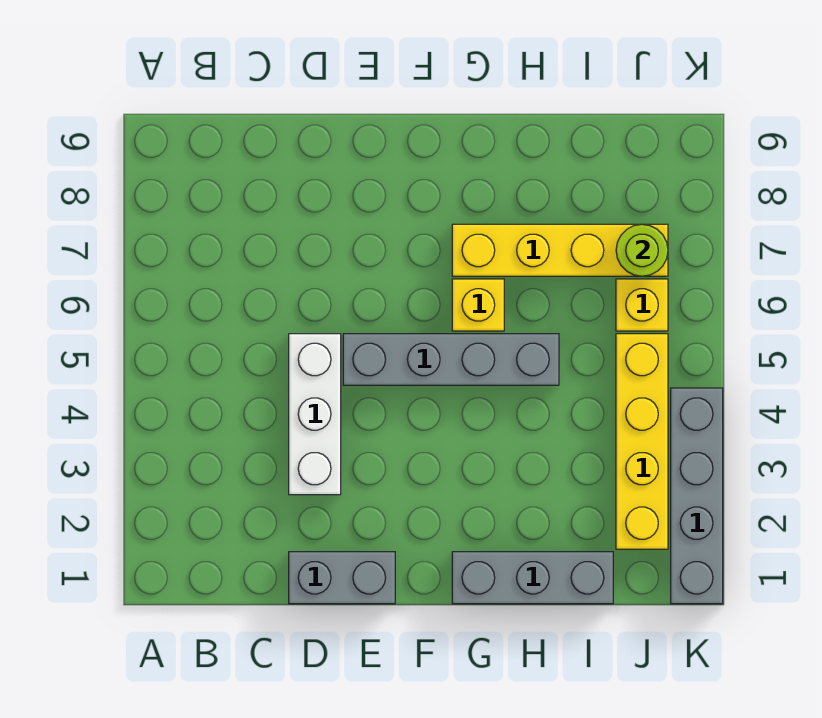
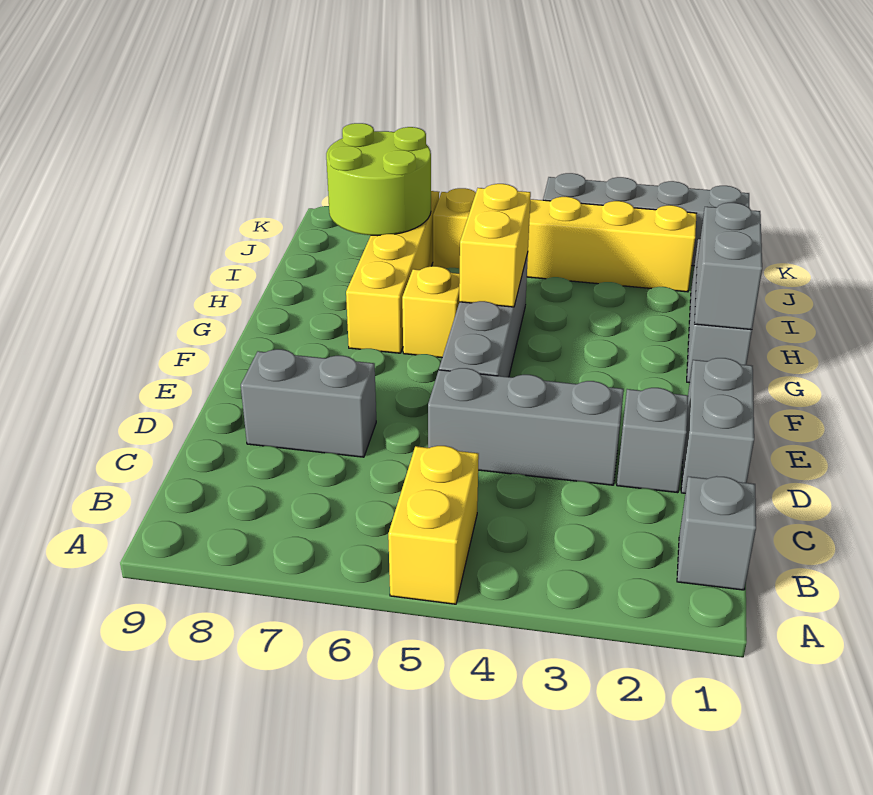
none -> yellow brick A5:B5 level 1
none -> grey brick B1 level 1
none -> grey brick D2 level 1
white brick D3:D5 level 1 -> grey brick D3:D5 level 1
none -> grey brick D7:D8 level 1
none -> grey brick G1:H1 level 2
none -> yellow brick G5:H5 level 2
lime round brick J7 level 2 -> lime round brick I7:J8 level 2

